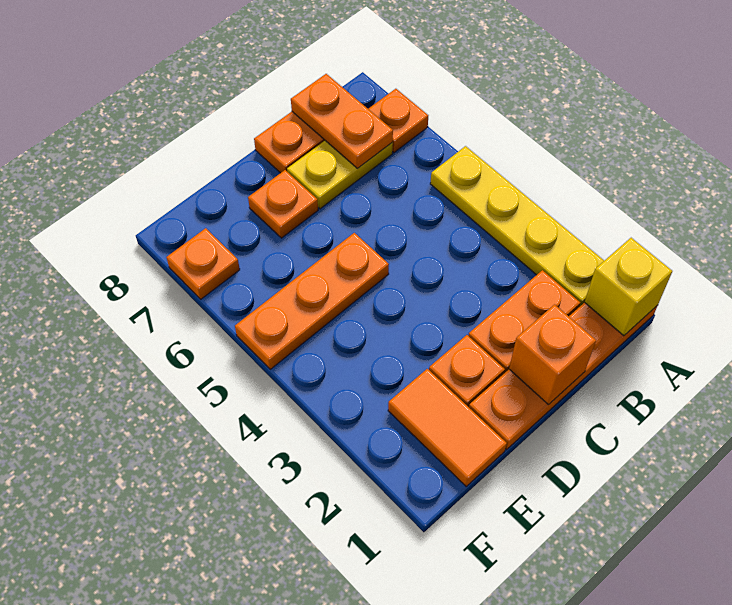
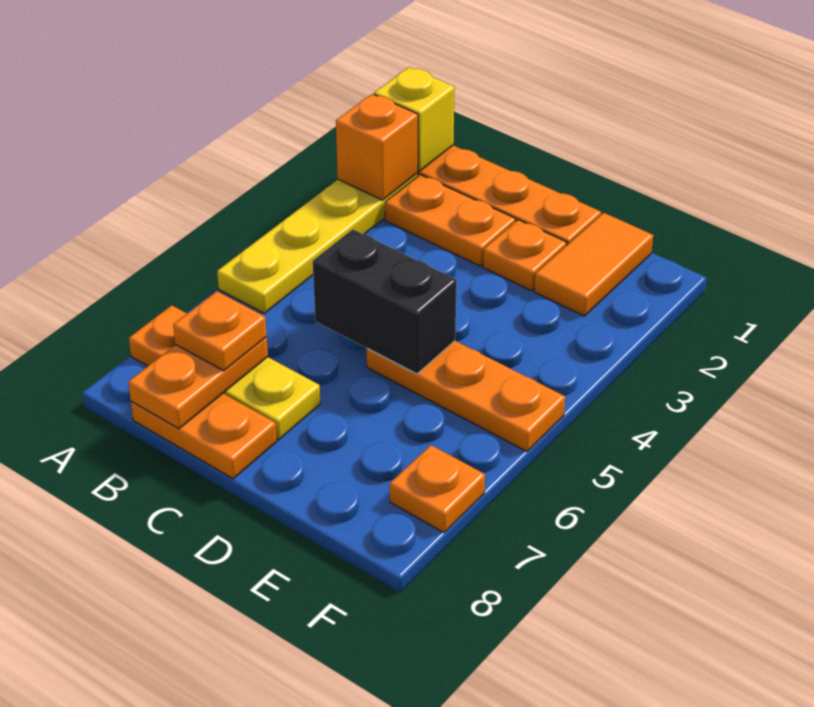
orange brick C1 level 2 -> orange brick A2 level 2
none -> black brick C5:D5 level 2
orange plate D7 level 1 -> orange plate B7 level 3

